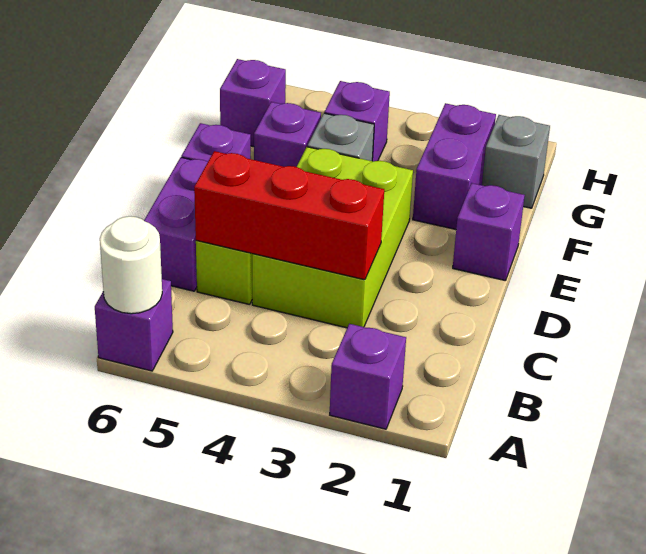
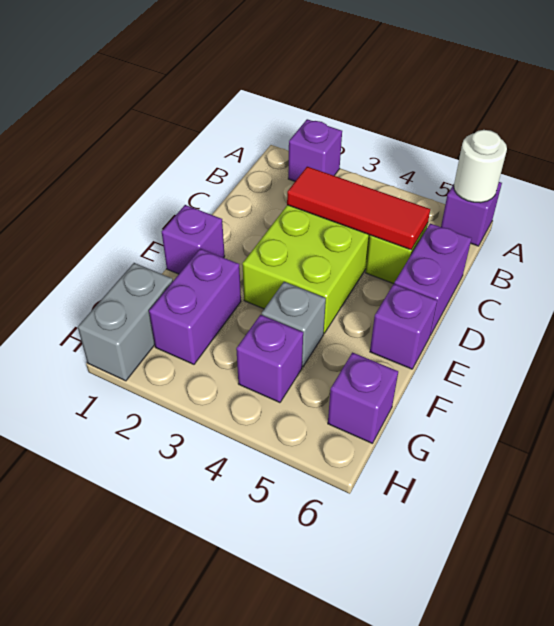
red brick C3:C5 level 2 -> red tile C3:C5 level 2
purple brick F5 level 1 -> none
grey brick G1 level 1 -> grey brick G1:H1 level 1

